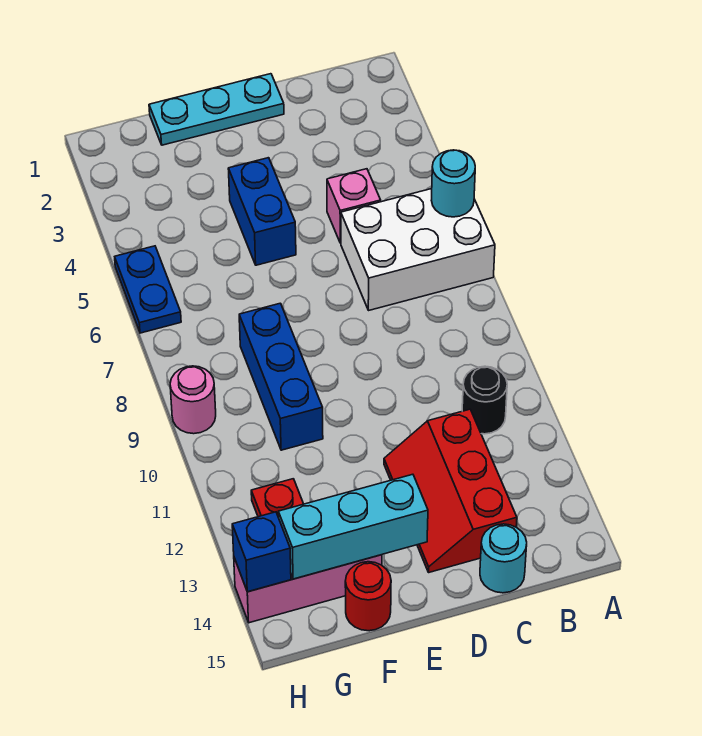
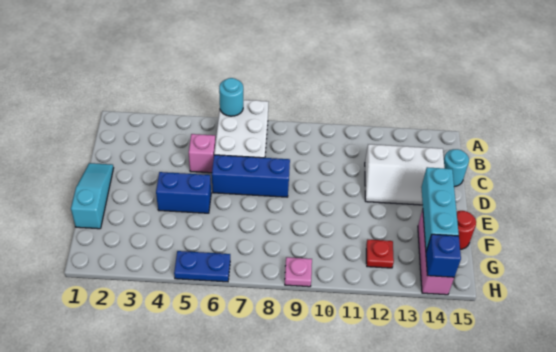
black round brick B11 level 1 -> none
red slope C12:D14 level 1 top C -> white slope C12:D14 level 1 top C
cyan plate D1:F1 level 1 -> cyan slope D1:F1 level 1 top F
blue brick F8:F10 level 1 -> blue brick D6:D8 level 1
pink round brick H9 level 1 -> pink plate H9 level 1

